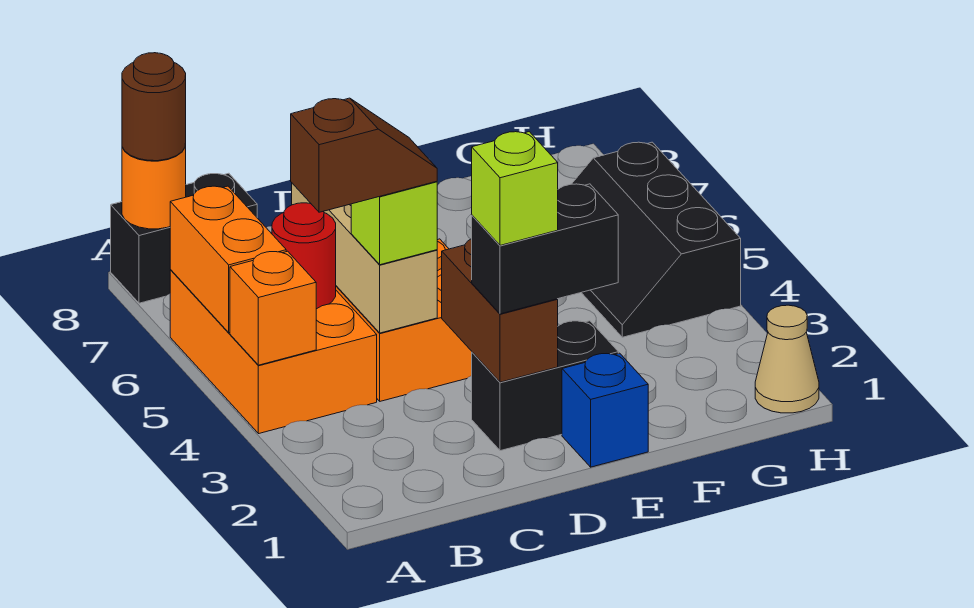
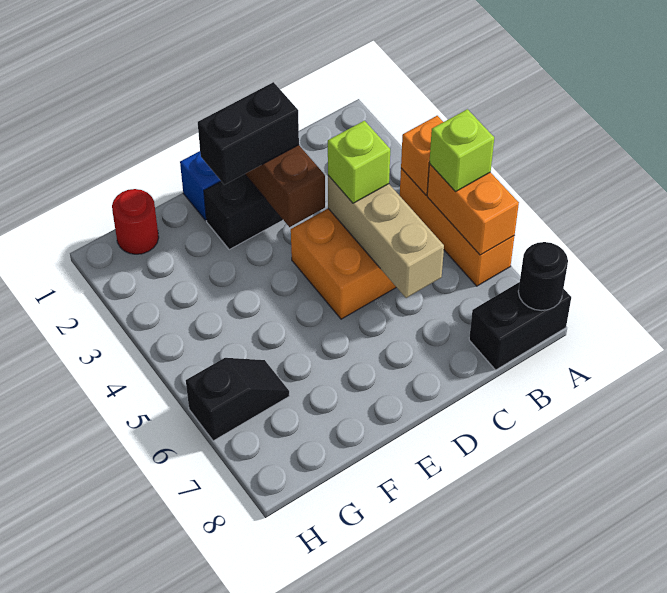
orange brick A4:B6 level 1 -> orange brick A4:A6 level 1
orange round brick A8 level 2 -> black round brick A8 level 2
brown round brick A8 level 3 -> none
brown slope B4:C4 level 4 top B -> none
red round brick B5 level 2 -> red round brick G1 level 1
lime brick D2 level 4 -> lime brick A5 level 3
black slope G4:H6 level 1 top H -> black slope G6:H6 level 1 top H
tan cone H1 level 1 -> none

